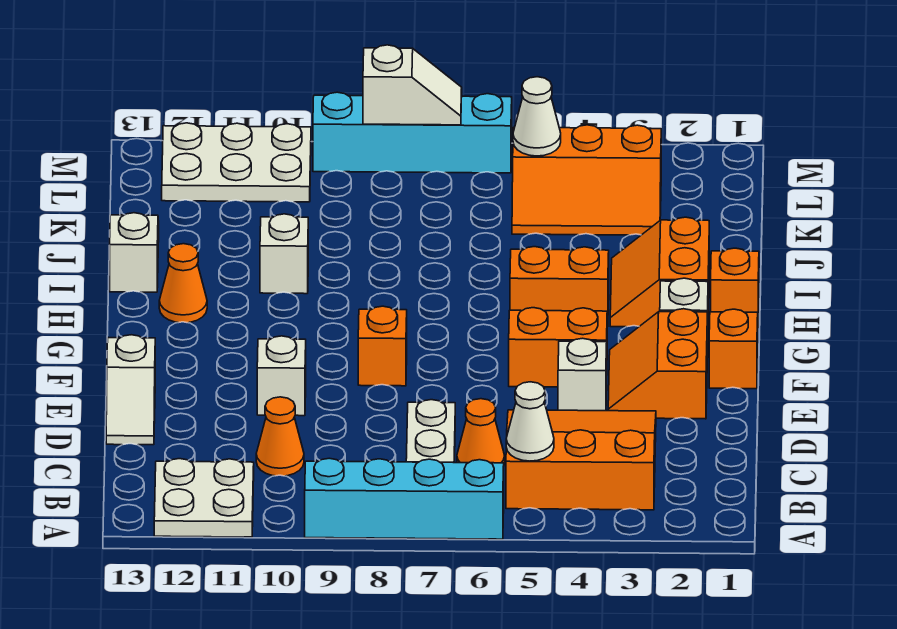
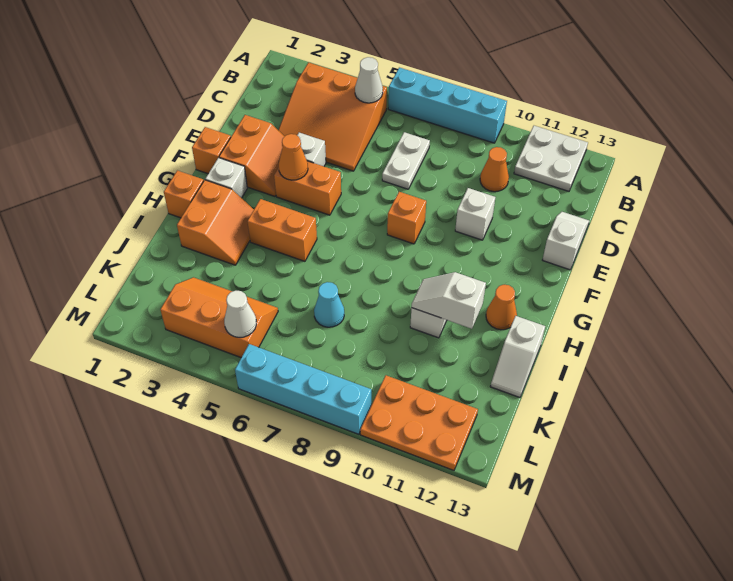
orange cone C6 level 1 -> orange cone F4 level 2
none -> cyan cone J7 level 1
white plate L10:M12 level 1 -> orange plate L10:M12 level 1
white slope M7:M8 level 2 top 8 -> white slope I10:I11 level 2 top 11

